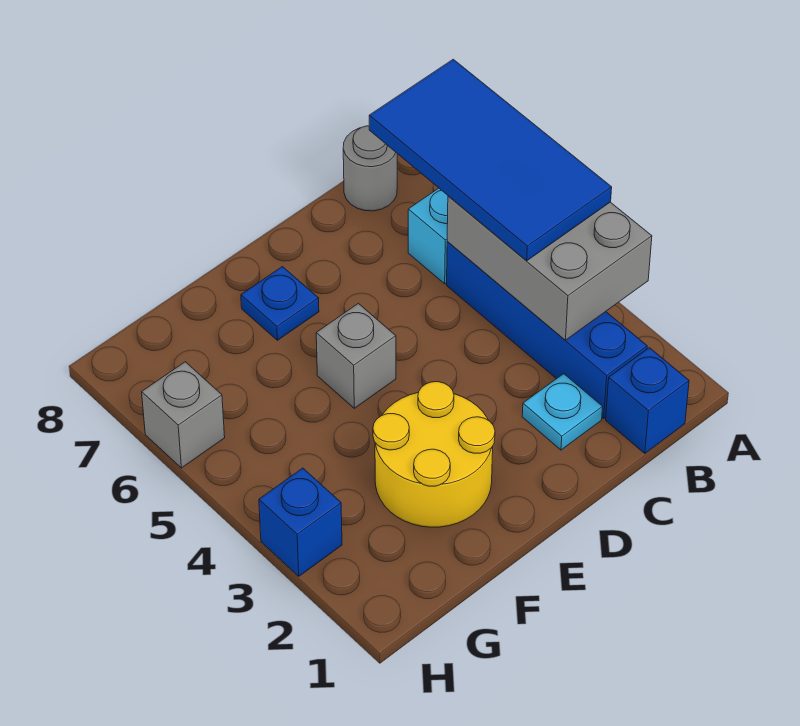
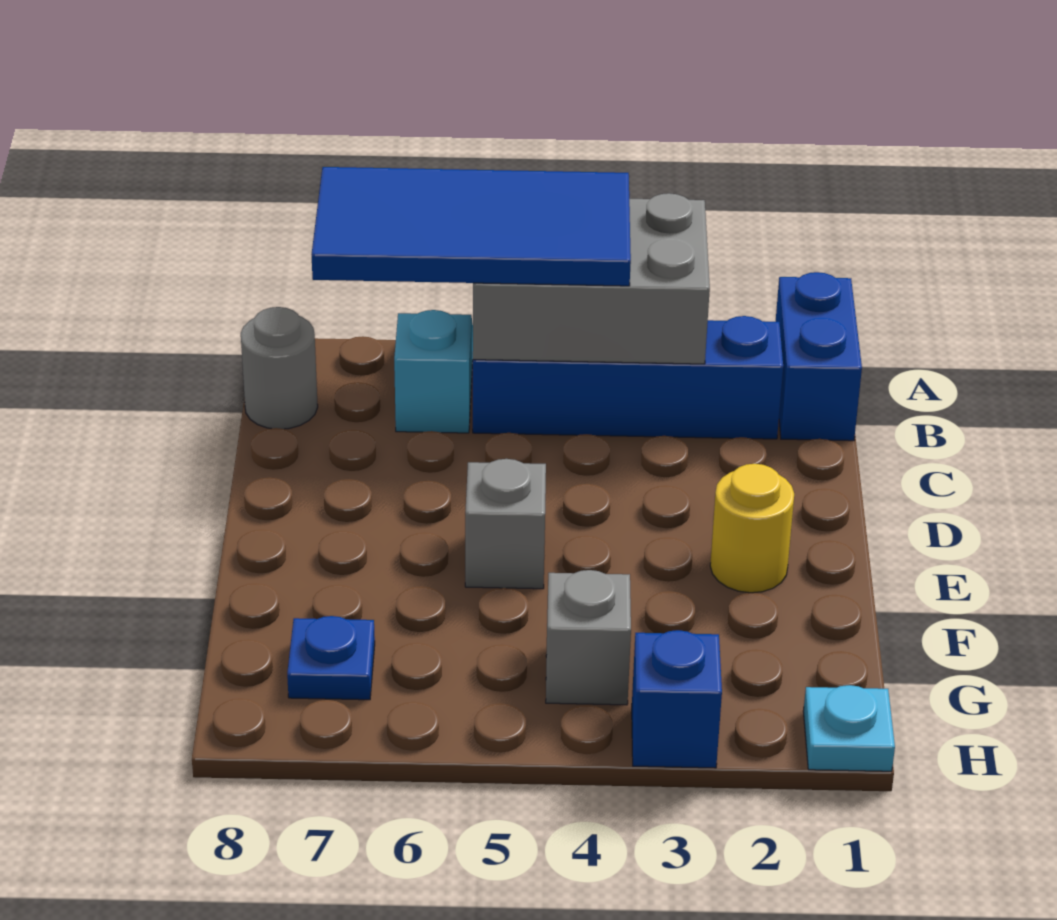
blue brick B1 level 1 -> blue brick A1:B1 level 1
cyan plate C2 level 1 -> cyan plate H1 level 1
yellow round brick E2:F3 level 1 -> yellow round brick E2 level 1
blue plate E7 level 1 -> blue plate G7 level 1
grey brick H6 level 1 -> grey brick G4 level 1

